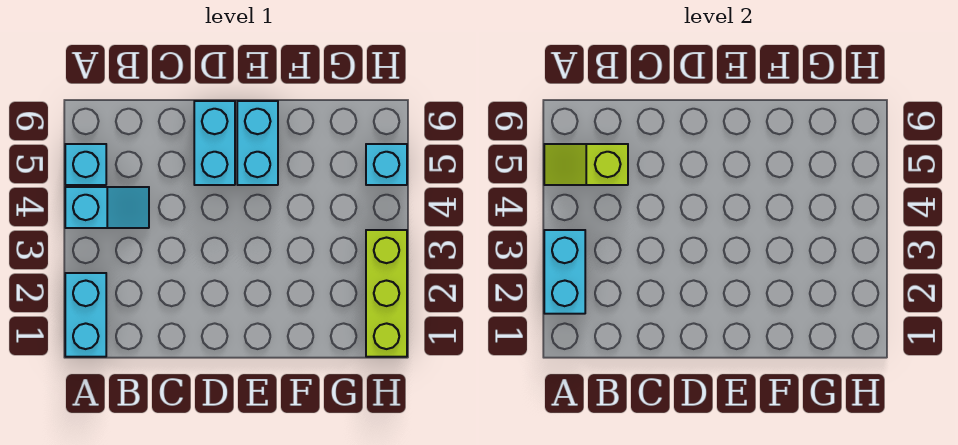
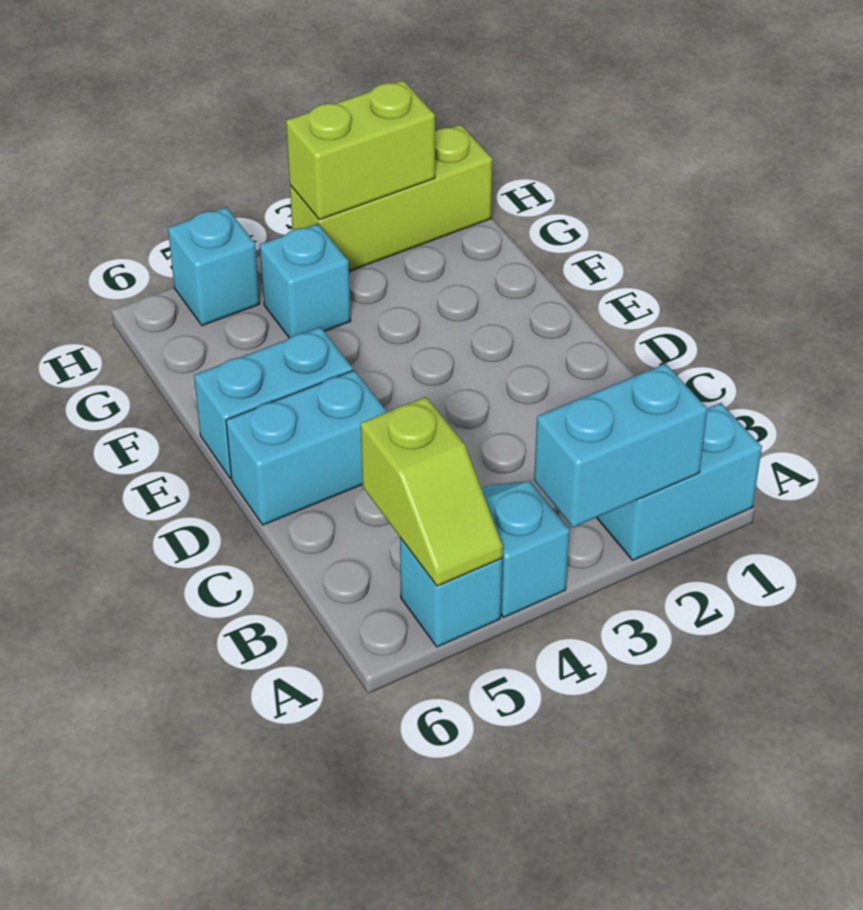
none -> cyan brick G4 level 1
none -> lime brick H2:H3 level 2

